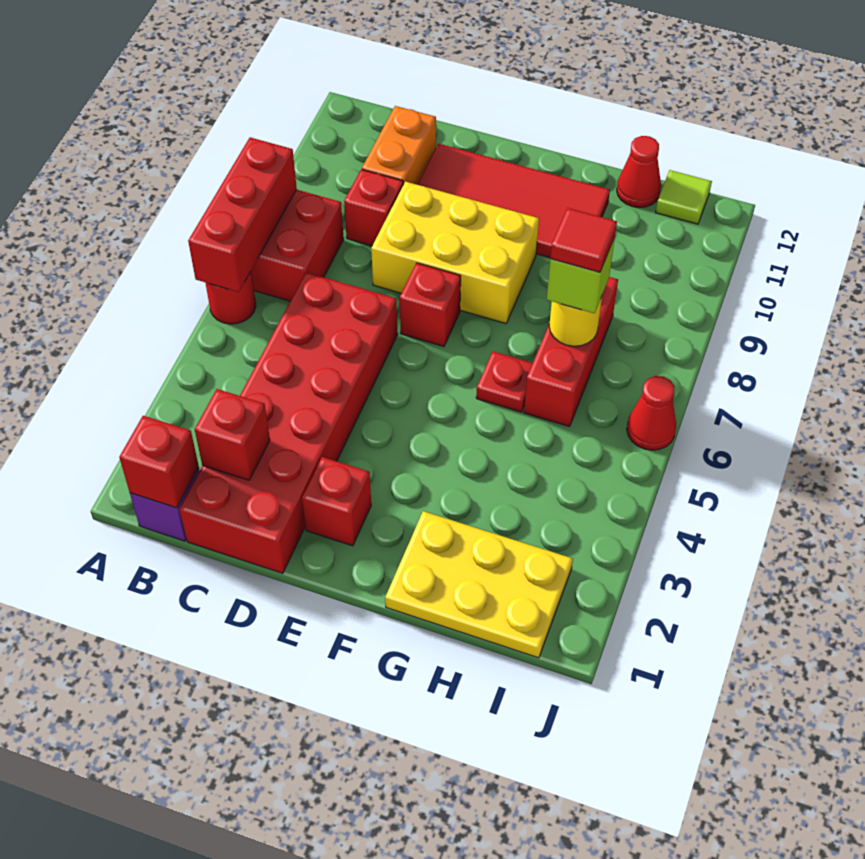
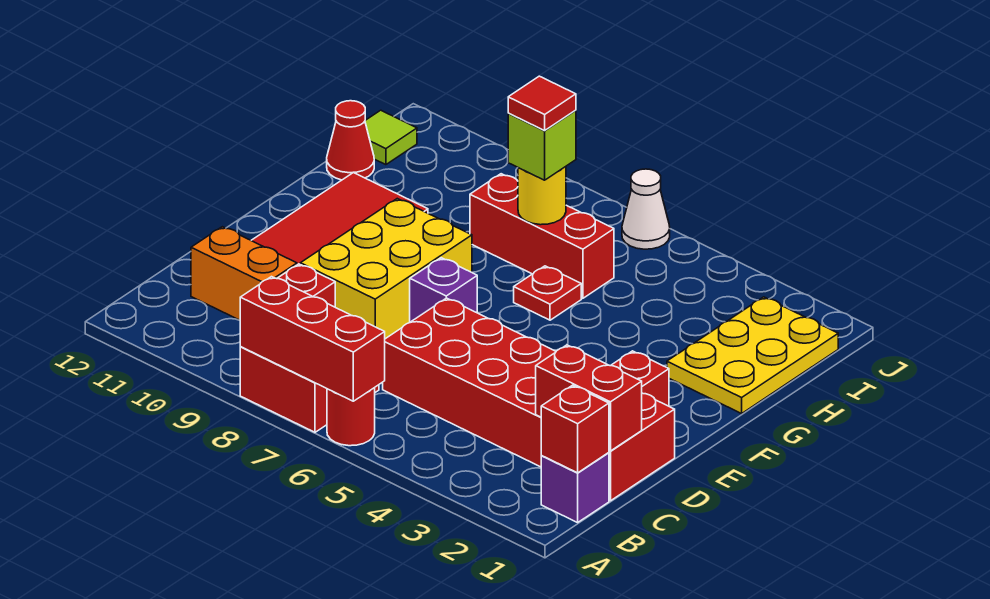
red brick C2 level 2 -> red brick C1:C2 level 2
red brick E7 level 1 -> purple brick E7 level 1
red cone J6 level 1 -> white cone J6 level 1

